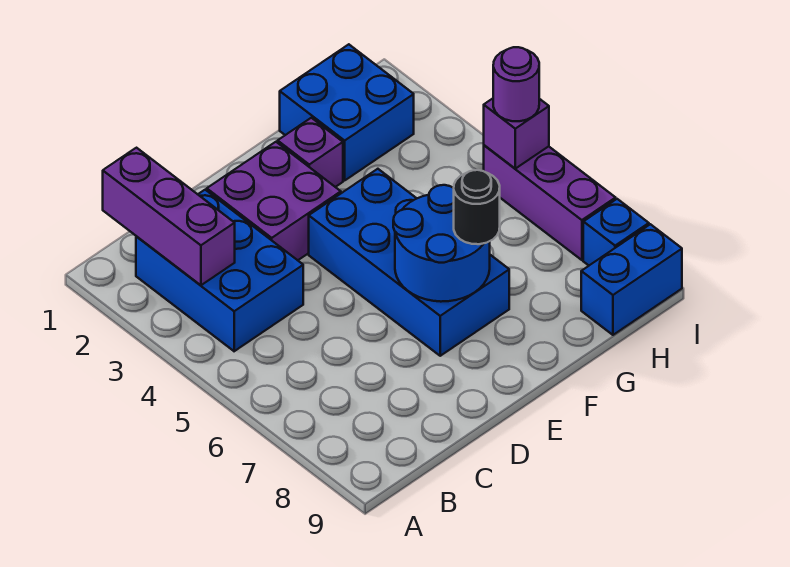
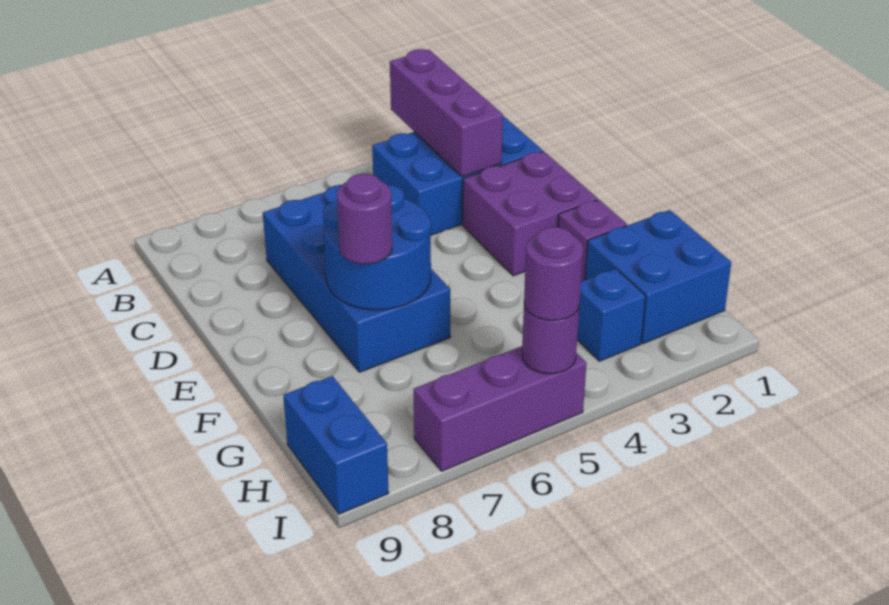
purple brick B1:B3 level 2 -> purple brick A3:C3 level 2
blue brick E4:F7 level 1 -> blue brick C6:F7 level 1
black round brick F7 level 3 -> purple round brick F7 level 3
purple brick I5 level 2 -> purple round brick I5 level 2
blue brick I8 level 1 -> blue brick H3 level 1

